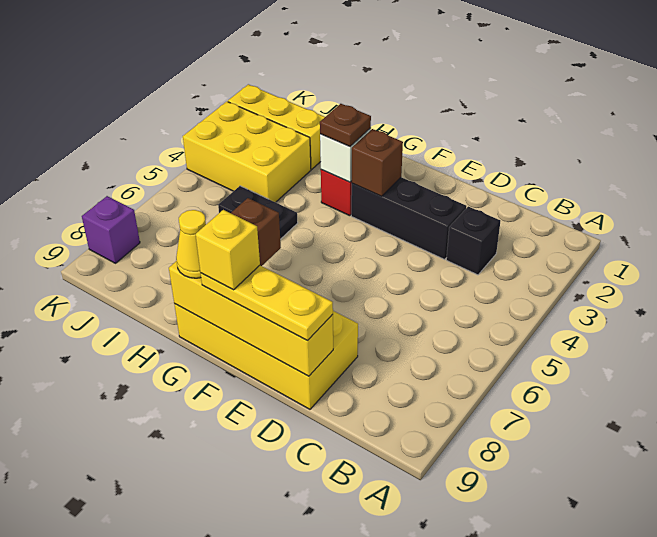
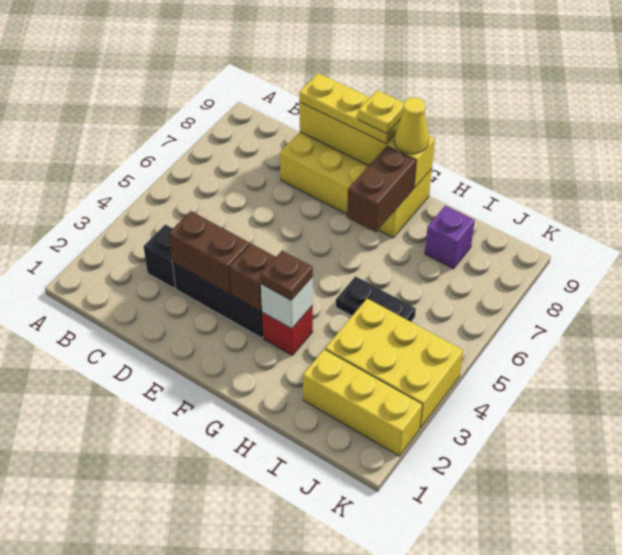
none -> brown brick D3:E3 level 2
yellow brick F9 level 4 -> yellow plate F9 level 4
purple brick K8 level 1 -> purple brick I8 level 1

